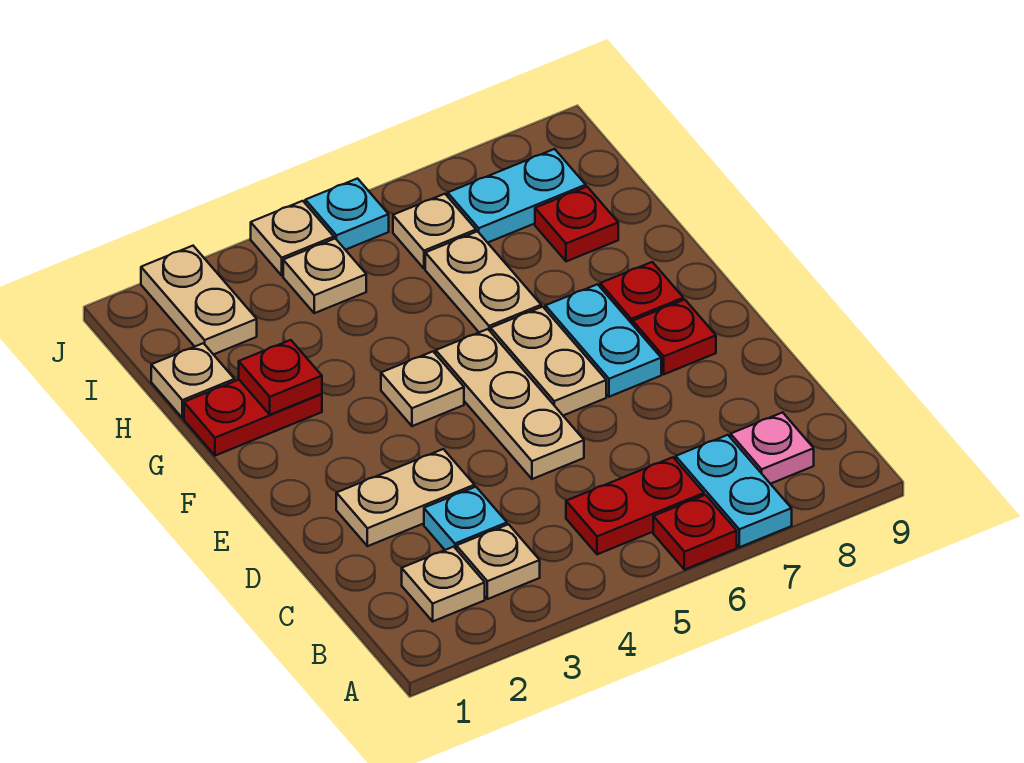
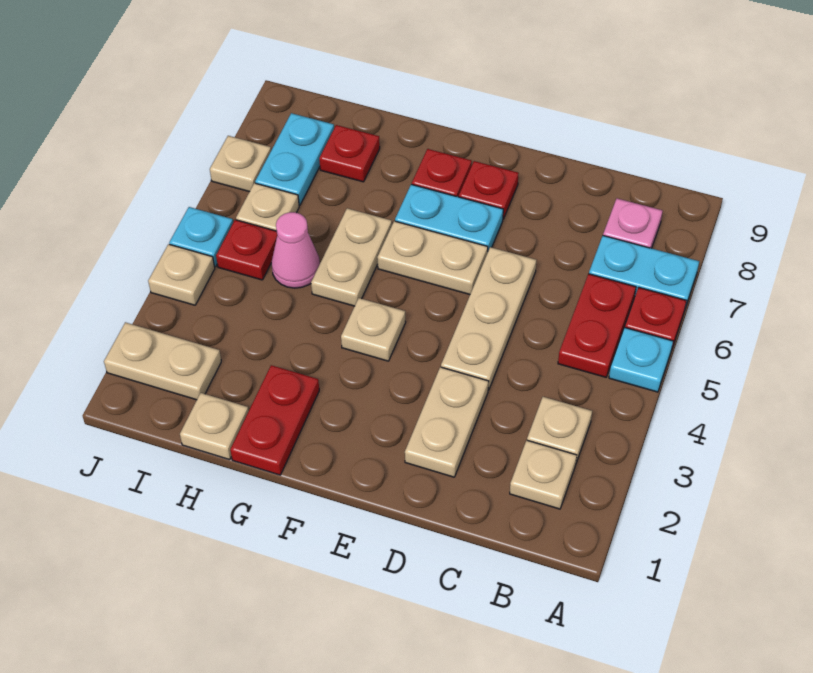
cyan plate C3 level 1 -> cyan plate A5 level 1
tan plate D5:F5 level 1 -> tan plate D4:D6 level 1
red plate G2 level 2 -> red plate I5 level 1
tan plate G6:H6 level 1 -> tan plate G5:G6 level 1
none -> pink cone H5 level 1
tan plate I4 level 1 -> tan plate J7 level 1

